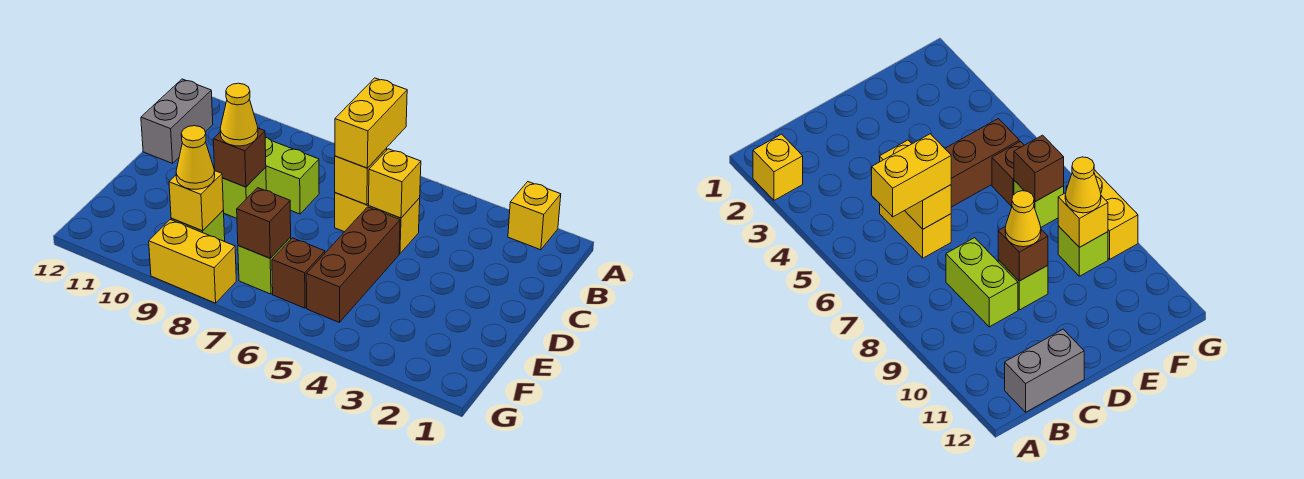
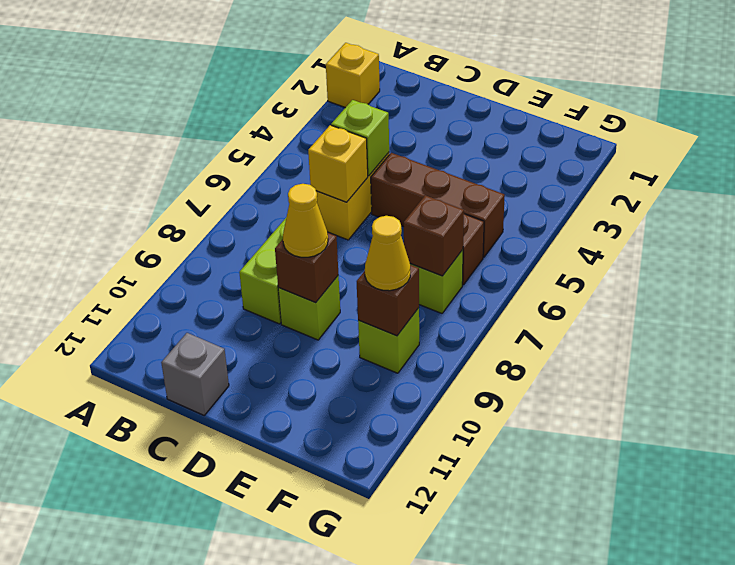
yellow brick B6:C6 level 3 -> none
grey brick B12:C12 level 1 -> grey brick C12 level 1
yellow brick C5 level 2 -> lime brick C5 level 2
yellow brick F9 level 2 -> brown brick F9 level 2
yellow brick G8:G9 level 1 -> none

